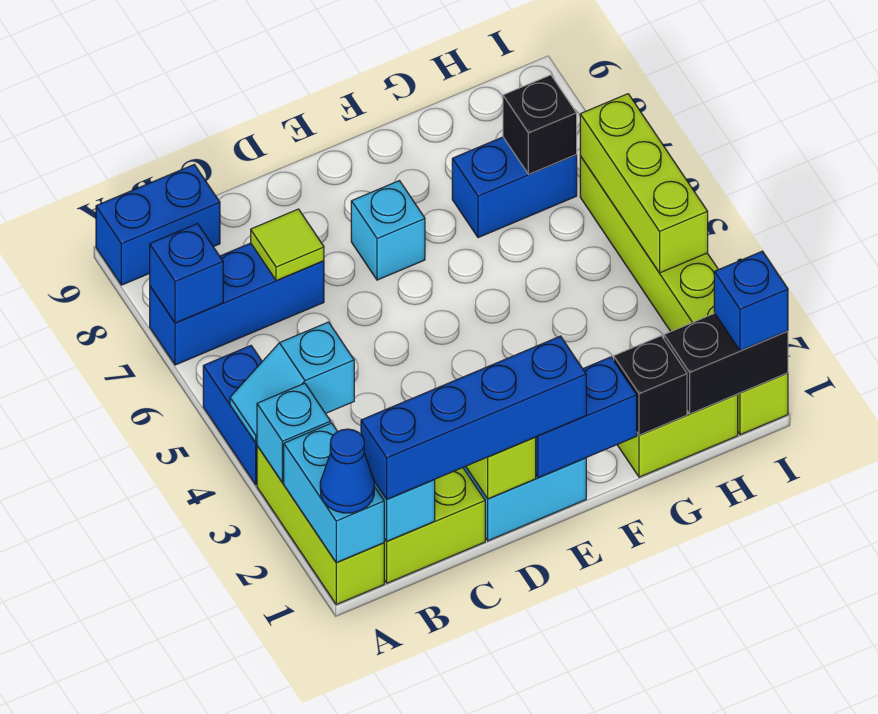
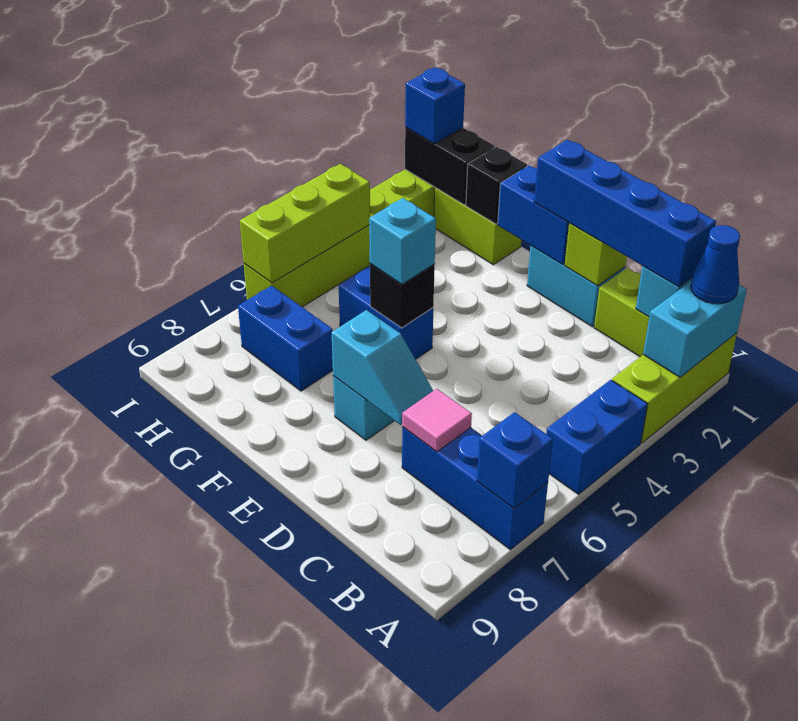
cyan brick A3 level 2 -> cyan brick F5 level 3
cyan slope A4:B4 level 2 top B -> cyan slope D7:E7 level 2 top E
blue brick A9:B9 level 1 -> blue brick F5:G5 level 1
lime tile C7 level 2 -> pink tile C7 level 2
black brick H7 level 2 -> black brick F5 level 2

